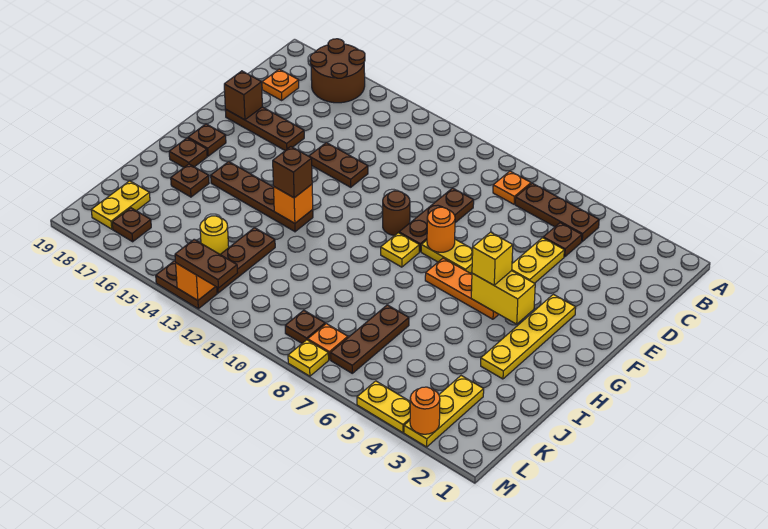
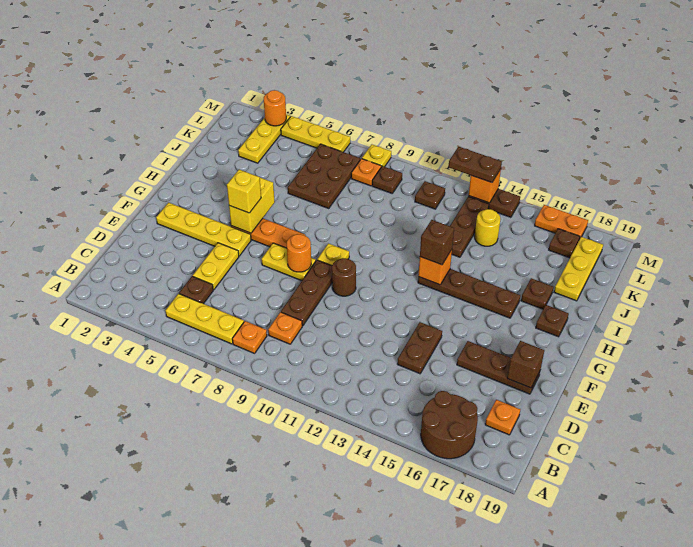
brown plate B5:B7 level 1 -> yellow plate B5:B7 level 1
none -> orange plate C9 level 1
brown plate E13:E14 level 1 -> brown plate D14:E14 level 1
yellow plate F3:I3 level 1 -> yellow plate F2:F5 level 1
yellow brick G4:G5 level 2 -> yellow brick G5:H5 level 2
brown plate G18 level 1 -> brown plate L11 level 1
brown plate J7:L7 level 1 -> brown plate J6:L7 level 1
yellow plate K18:L18 level 1 -> yellow plate J18:L18 level 1
yellow plate M4:M5 level 1 -> yellow plate M4:M6 level 1
none -> orange plate M16:M17 level 1

